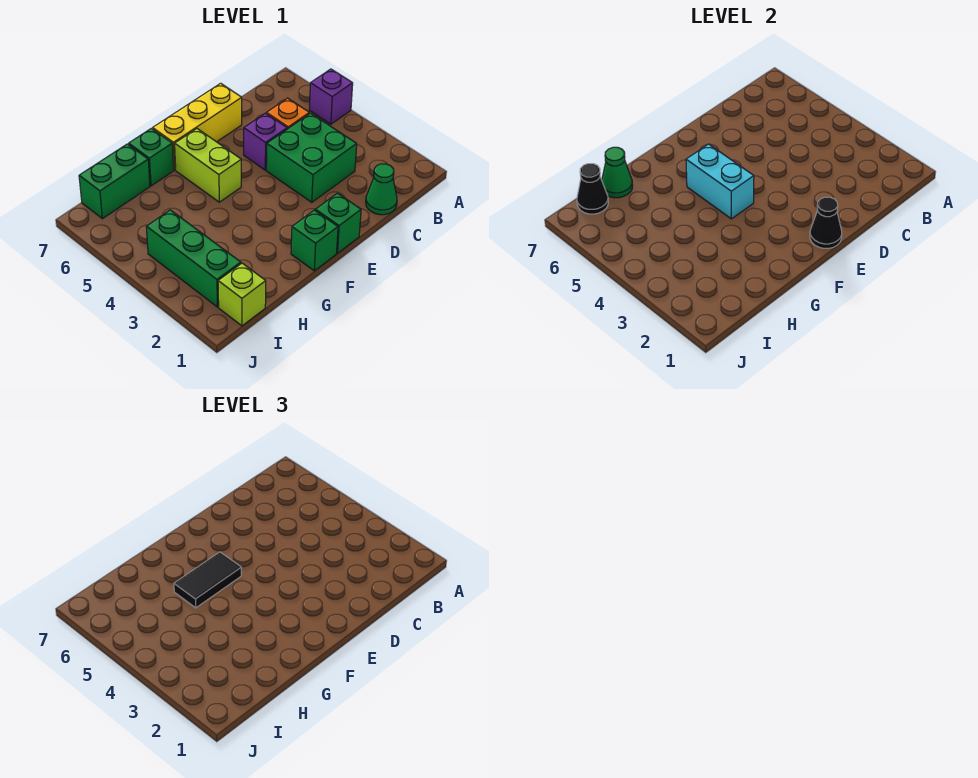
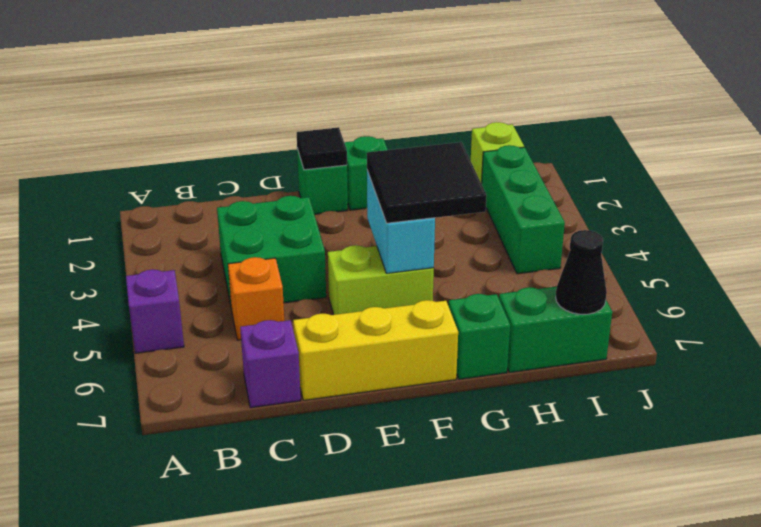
green cone C1 level 1 -> none
purple brick D5 level 1 -> purple brick C7 level 1
black cone E1 level 2 -> black tile E1 level 2
lime brick F5:F6 level 1 -> lime brick E5:F5 level 1
black tile F5:G5 level 3 -> black tile F4:G5 level 3
green cone H7 level 2 -> none

